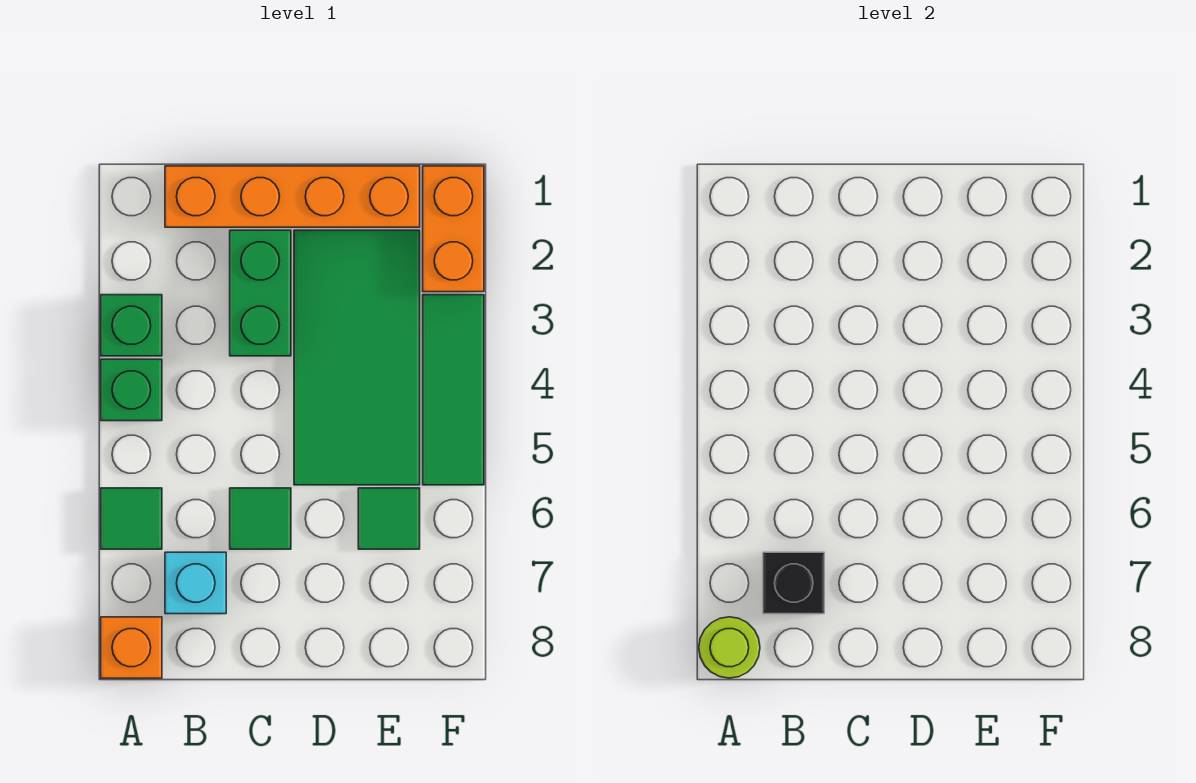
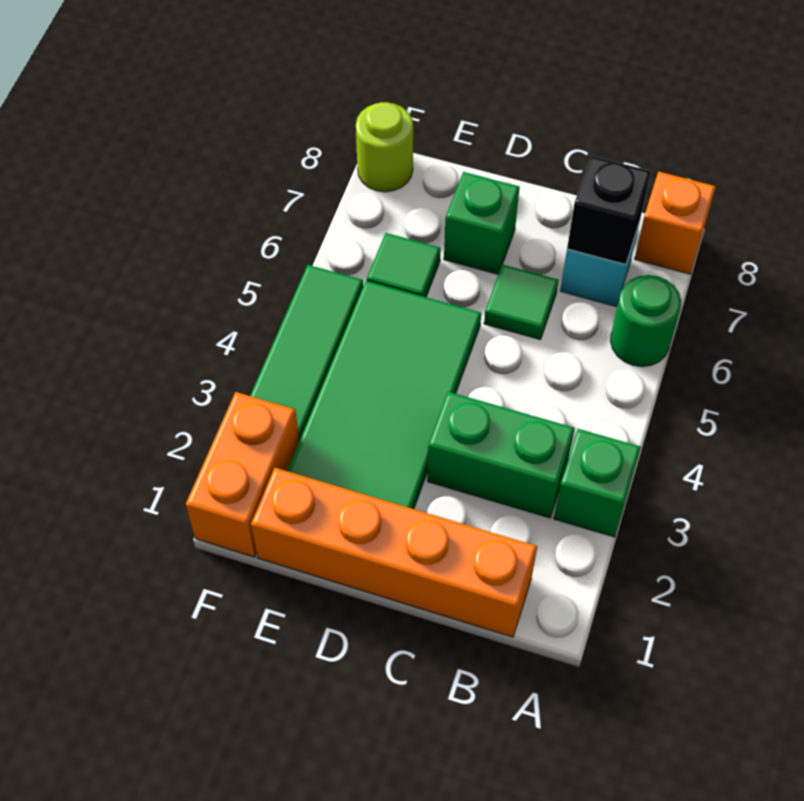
green brick A4 level 1 -> green brick D7 level 1
green tile A6 level 1 -> green round brick A6 level 1
lime round brick A8 level 2 -> lime round brick F8 level 1
green brick C2:C3 level 1 -> green brick B3:C3 level 1

